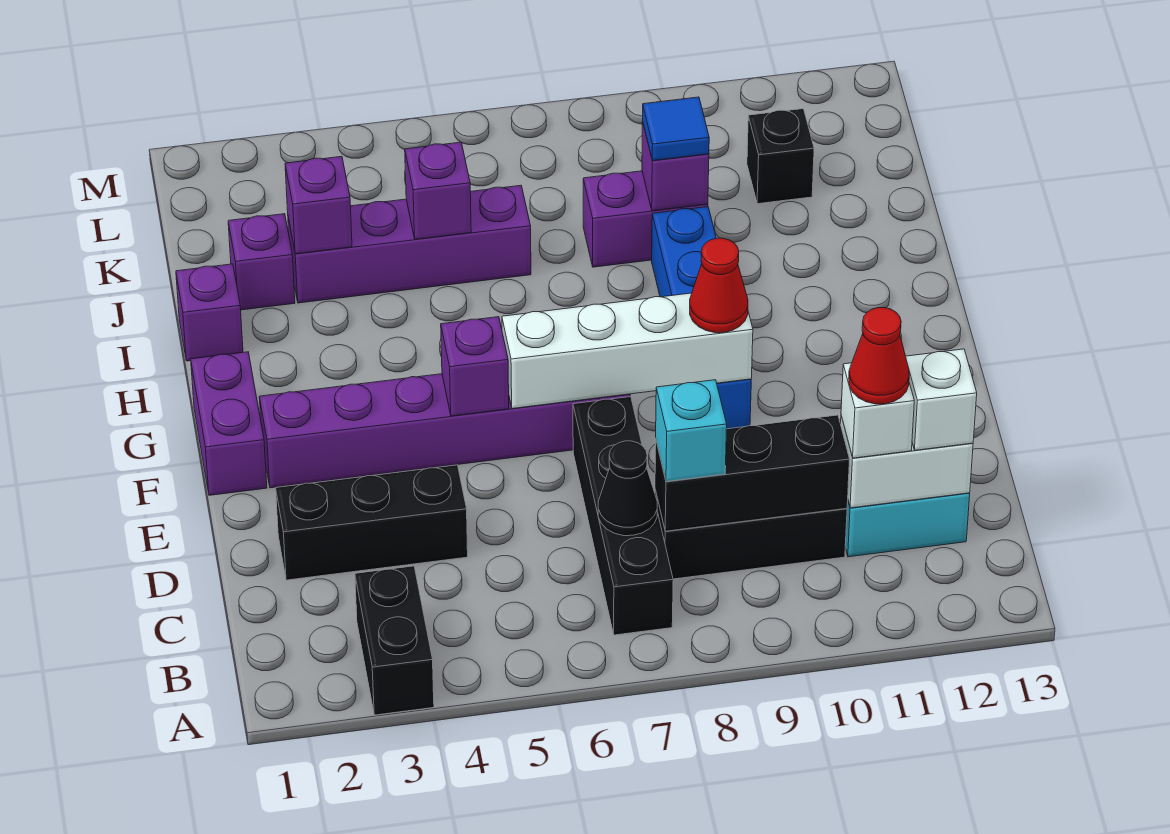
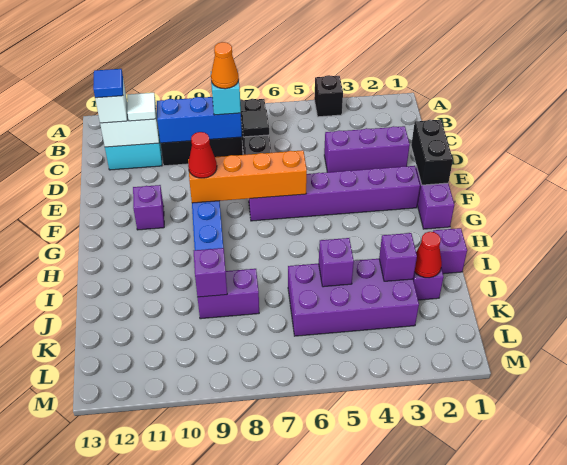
black brick A3:B3 level 1 -> black brick E1:F1 level 2
black cone C7 level 2 -> black tile C7 level 2
black brick C8:C10 level 2 -> blue brick C8:C10 level 2
none -> orange cone C8 level 4
white brick C11 level 3 -> white tile C11 level 3
red cone C11 level 4 -> red cone J2 level 2
black brick D2:D4 level 1 -> purple brick D2:D4 level 1
purple brick F5 level 2 -> purple brick F11 level 1
white brick F6:F9 level 2 -> orange brick F6:F9 level 2
purple brick J3:J6 level 1 -> purple brick J3:K6 level 1
blue tile J9 level 3 -> blue tile C12 level 4
black brick K11 level 1 -> black brick A4 level 1

